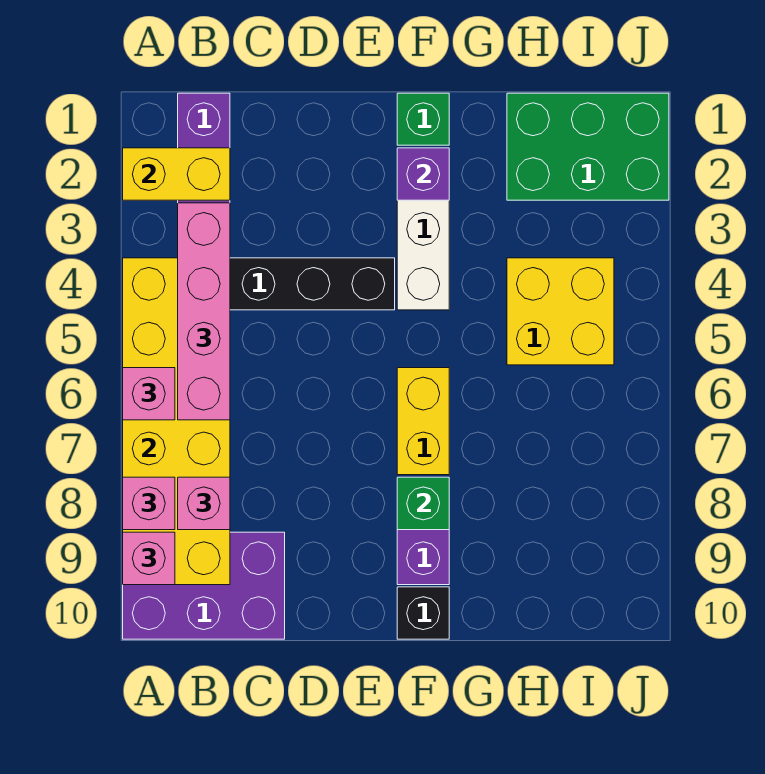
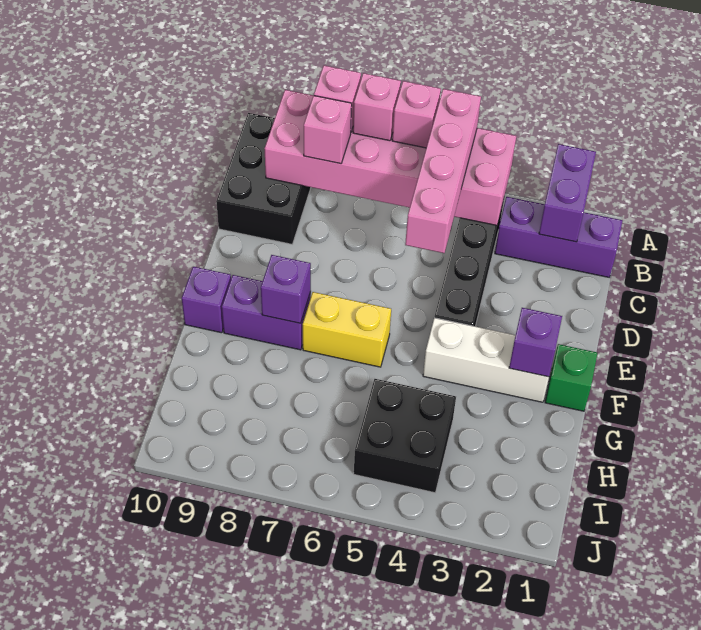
yellow brick A2:B2 level 2 -> purple brick A2:B2 level 2
yellow brick A4:B9 level 2 -> pink brick A4:B9 level 2
purple brick A9:C10 level 1 -> black brick A9:C10 level 1
pink brick A9 level 3 -> pink brick A7 level 3
pink brick B3:B6 level 3 -> pink brick A5:D5 level 3
green brick F8 level 2 -> purple brick F8 level 2
black brick F10 level 1 -> purple brick F10 level 1
green brick H1:J2 level 1 -> none
yellow brick H4:I5 level 1 -> black brick H4:I5 level 1

